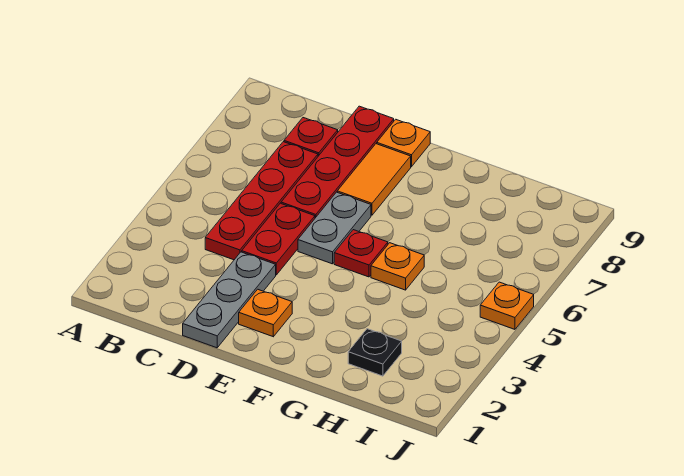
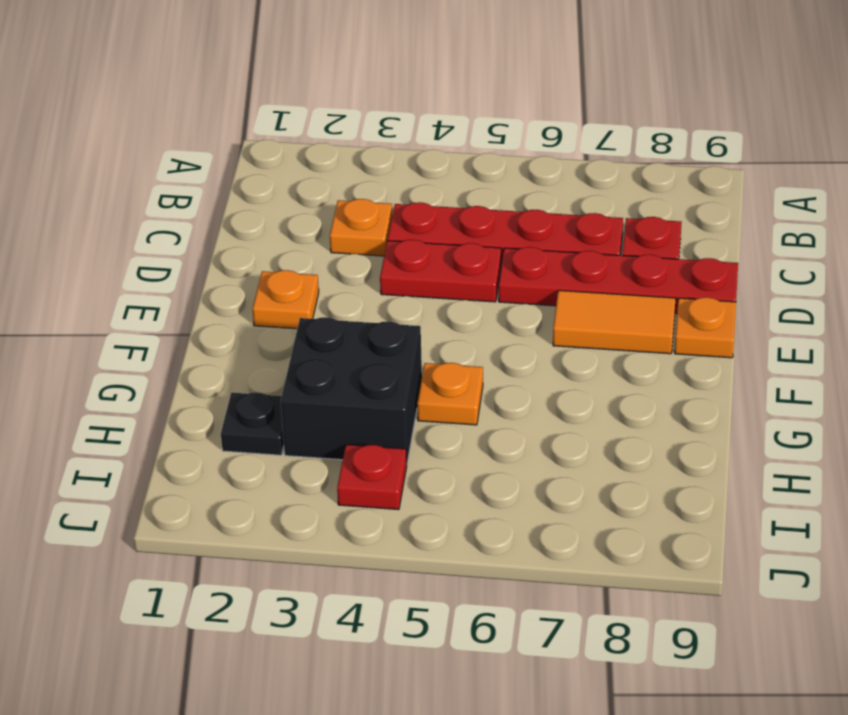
grey plate D1:D3 level 1 -> none
grey plate E5:E6 level 1 -> none
red plate F5 level 1 -> red plate I4 level 1
none -> black brick G3:H4 level 1
orange plate J5 level 1 -> orange plate C3 level 1

